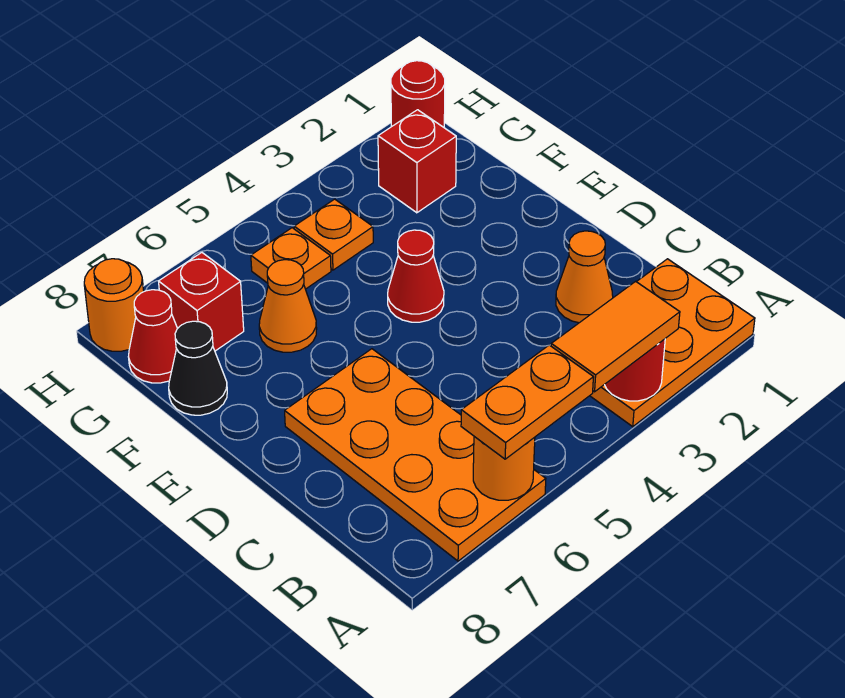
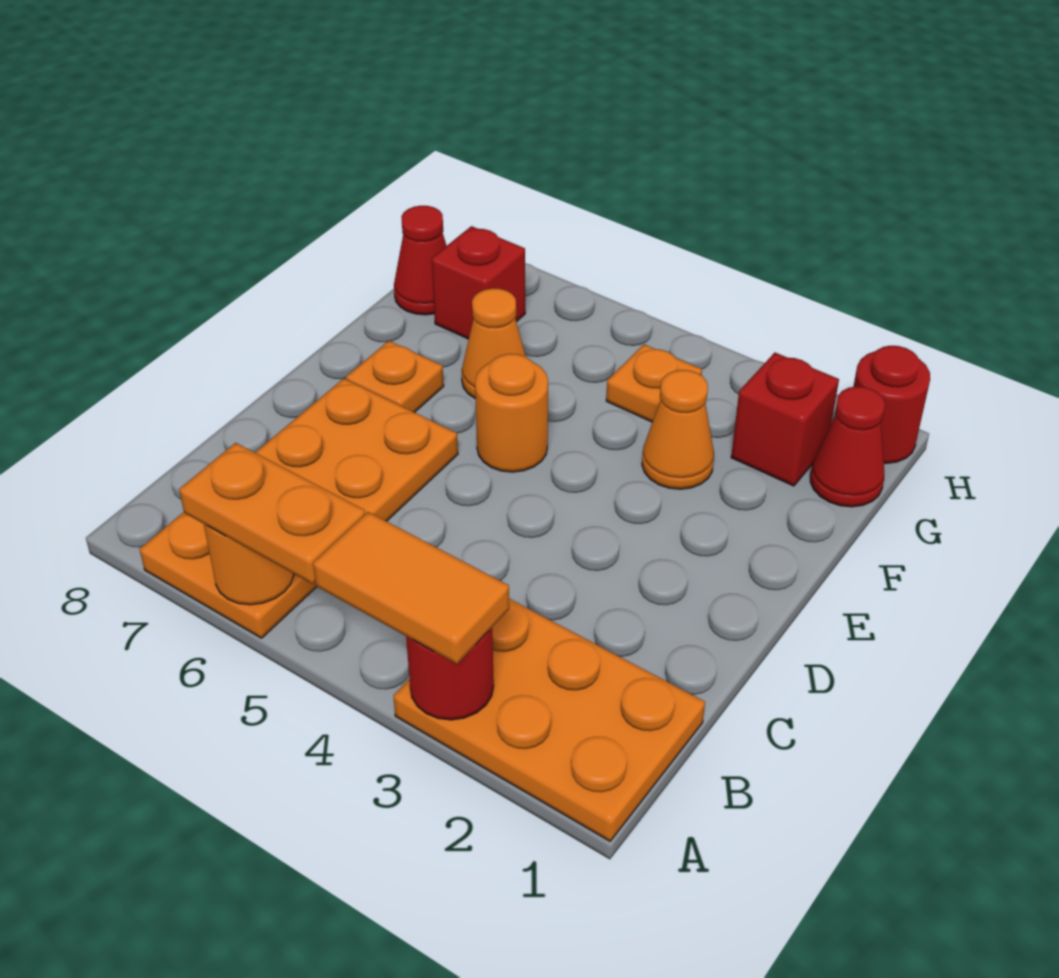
orange cone C2 level 1 -> orange cone F3 level 1
red cone E4 level 1 -> red cone G1 level 1
black cone F8 level 1 -> none
orange plate G5 level 1 -> orange plate E7 level 1
orange round brick H8 level 1 -> orange round brick E5 level 1

